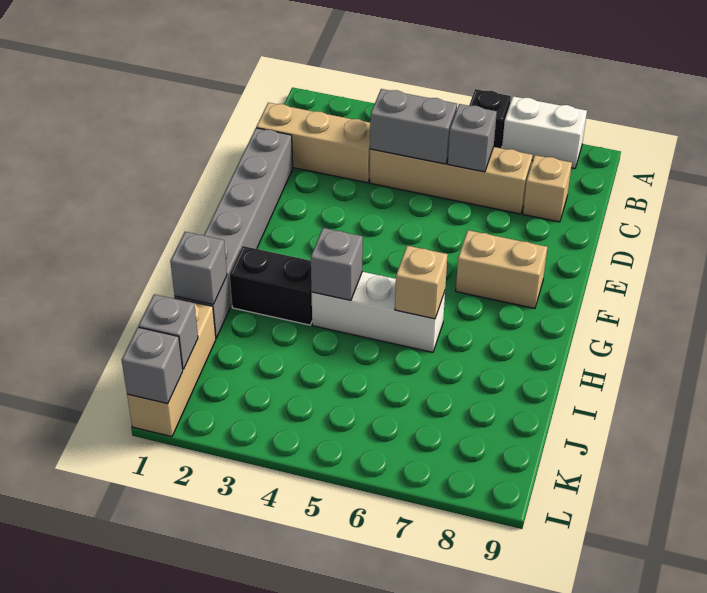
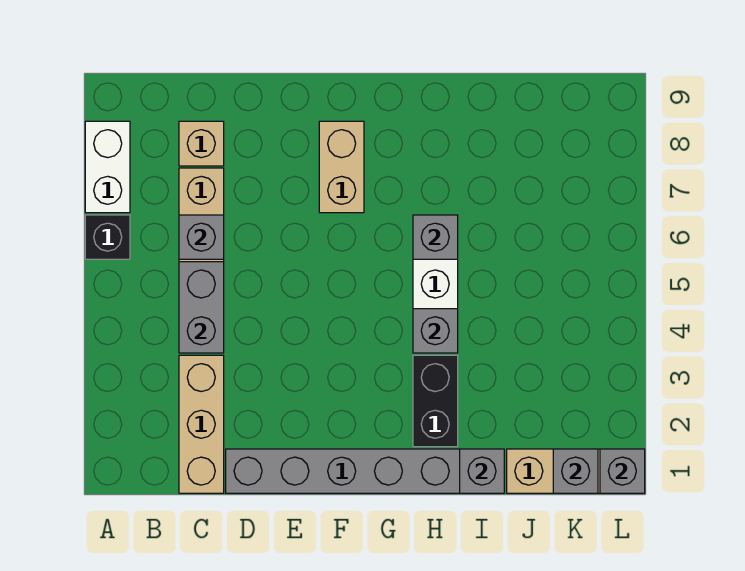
tan brick H6 level 2 -> grey brick H6 level 2

